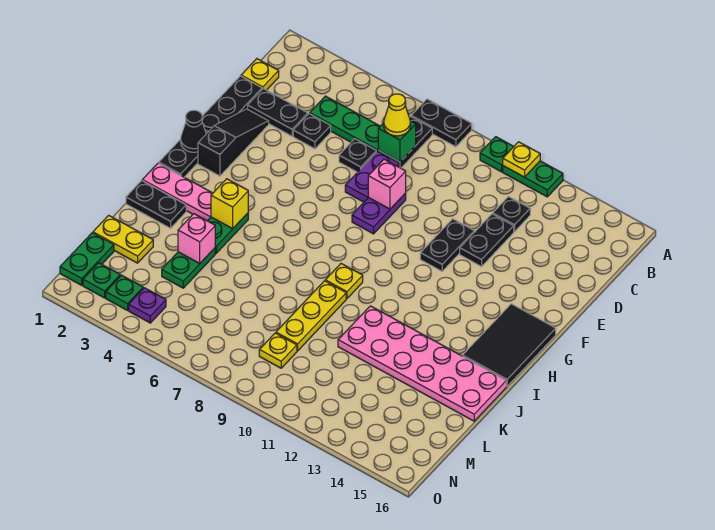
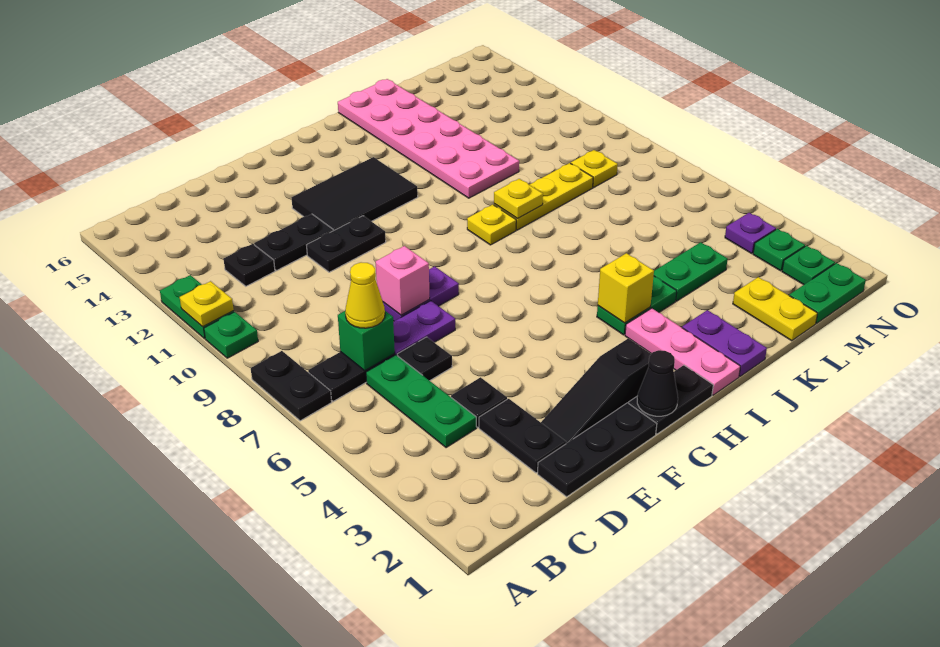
yellow plate C1 level 1 -> yellow plate J9 level 2
black tile G15:I16 level 1 -> black tile F12:H13 level 1
black plate J1:J2 level 1 -> purple plate J1:J2 level 1
pink brick K4 level 2 -> none

